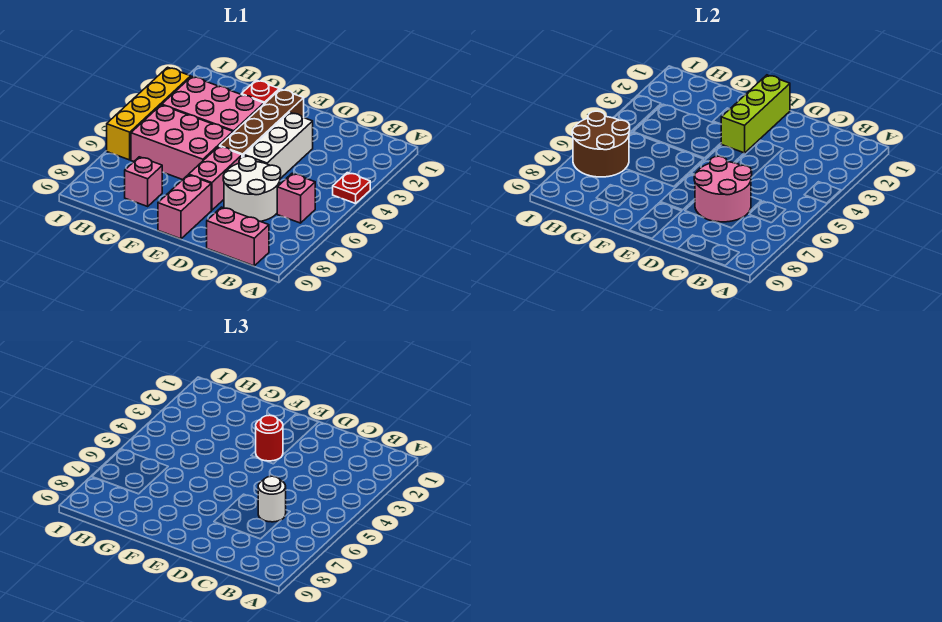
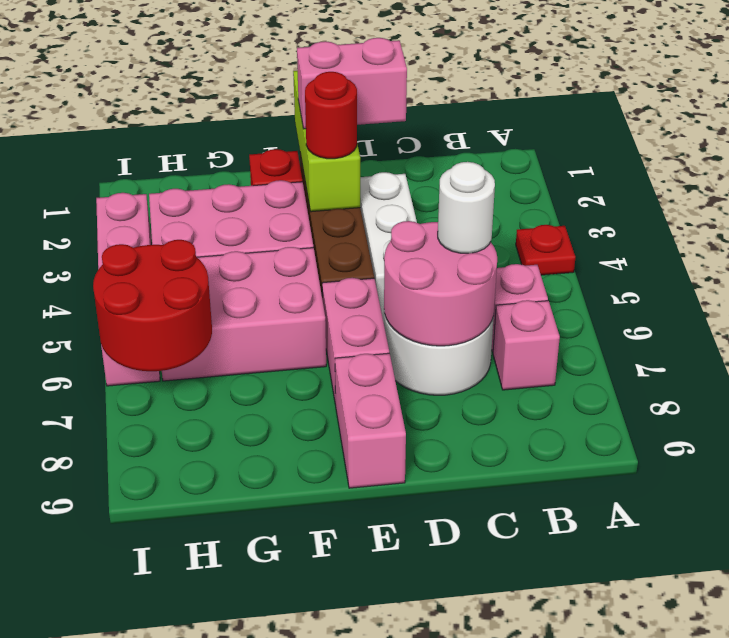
pink brick B9:C9 level 1 -> pink brick D2:E2 level 3
pink brick G8 level 1 -> pink brick B7 level 1
brown round brick H6:I7 level 2 -> red round brick H6:I7 level 2
yellow brick I3:I6 level 1 -> pink brick I3:I6 level 1

